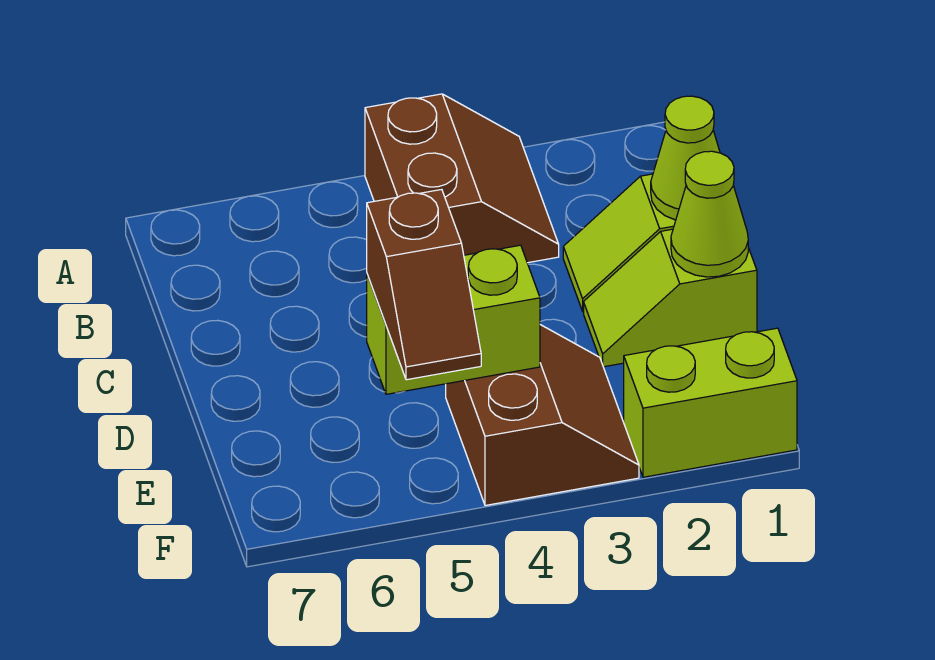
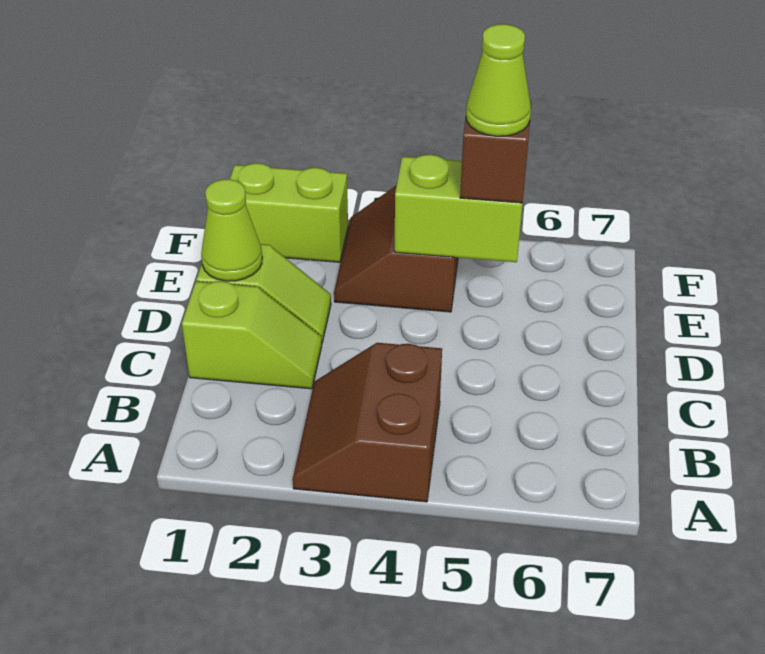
lime cone C1 level 2 -> lime cone E5 level 4

